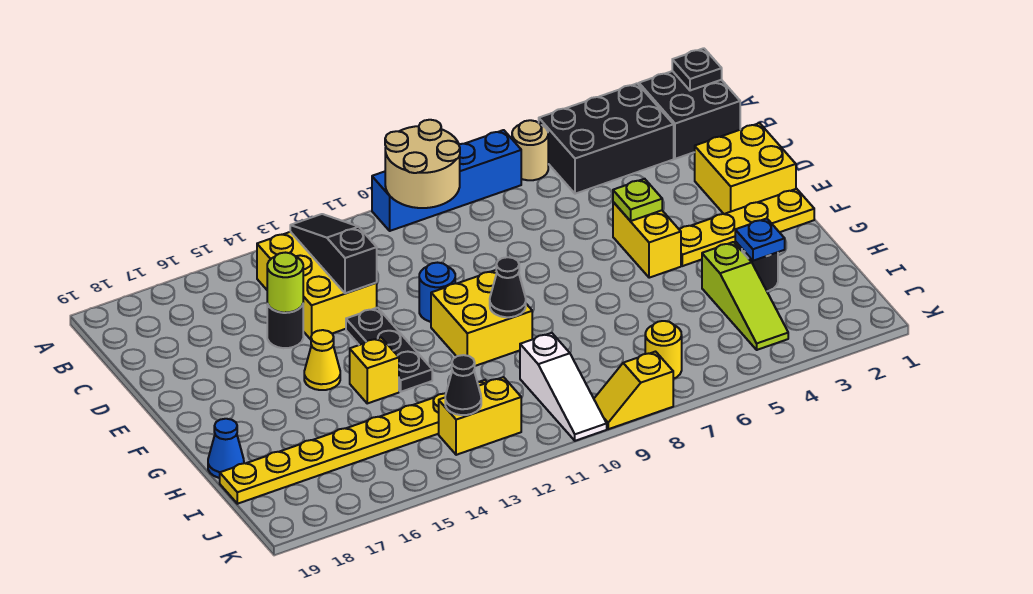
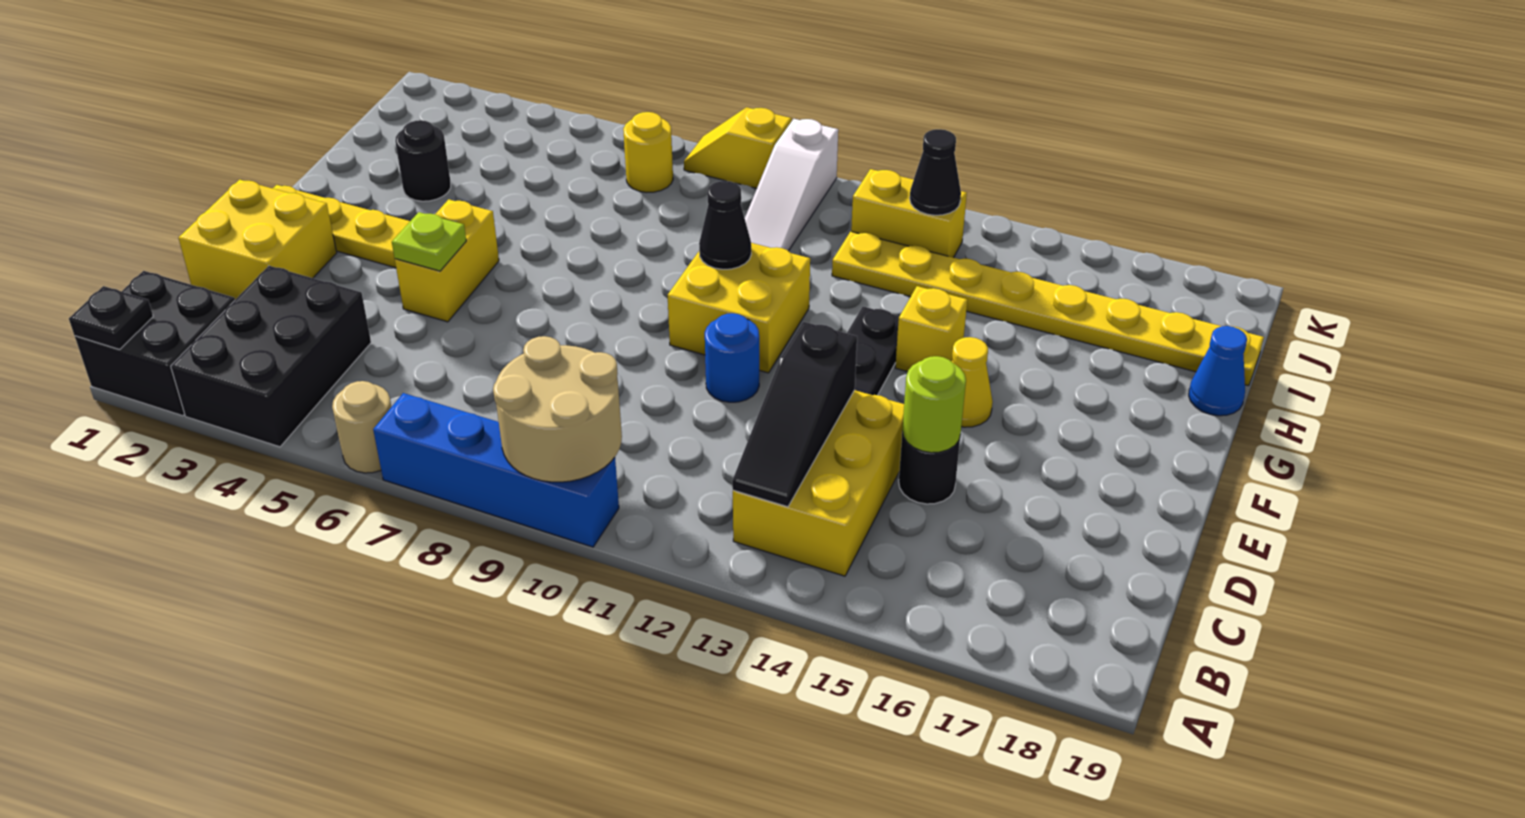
black brick A3:B5 level 1 -> black brick A3:C4 level 1
blue plate H3 level 2 -> none
lime slope H4:J4 level 1 top H -> none
white slope I10:K10 level 1 top I -> white slope I10:K10 level 1 top K
yellow slope K8:K9 level 1 top 8 -> yellow slope K8:K9 level 1 top 9

